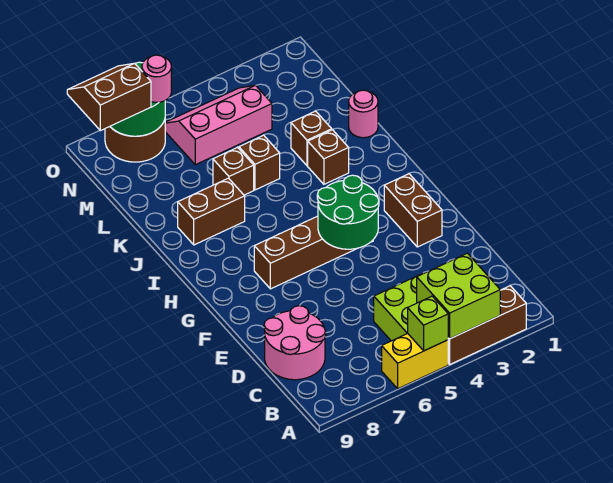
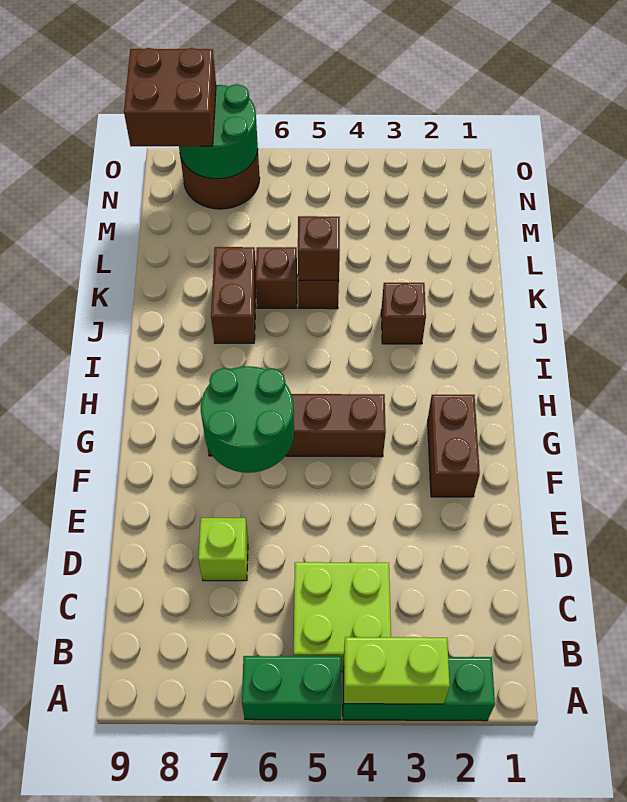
brown brick A2:A4 level 1 -> green brick A2:A4 level 1
lime brick A3:B4 level 2 -> lime brick A3:A4 level 2
yellow brick A5:A6 level 1 -> green brick A5:A6 level 1
lime brick A5 level 2 -> lime brick D7 level 1
pink round brick C8:D9 level 1 -> none
green round brick F4:G5 level 2 -> green round brick F6:G7 level 2
brown brick J7:J8 level 1 -> brown brick J7:K7 level 1
pink round brick K1 level 1 -> none
brown brick K3 level 1 -> brown brick K5 level 2
pink slope M4:N6 level 1 top M -> none
pink round brick N7 level 3 -> none
brown slope N8:O9 level 3 top N -> brown brick N8:O9 level 3

